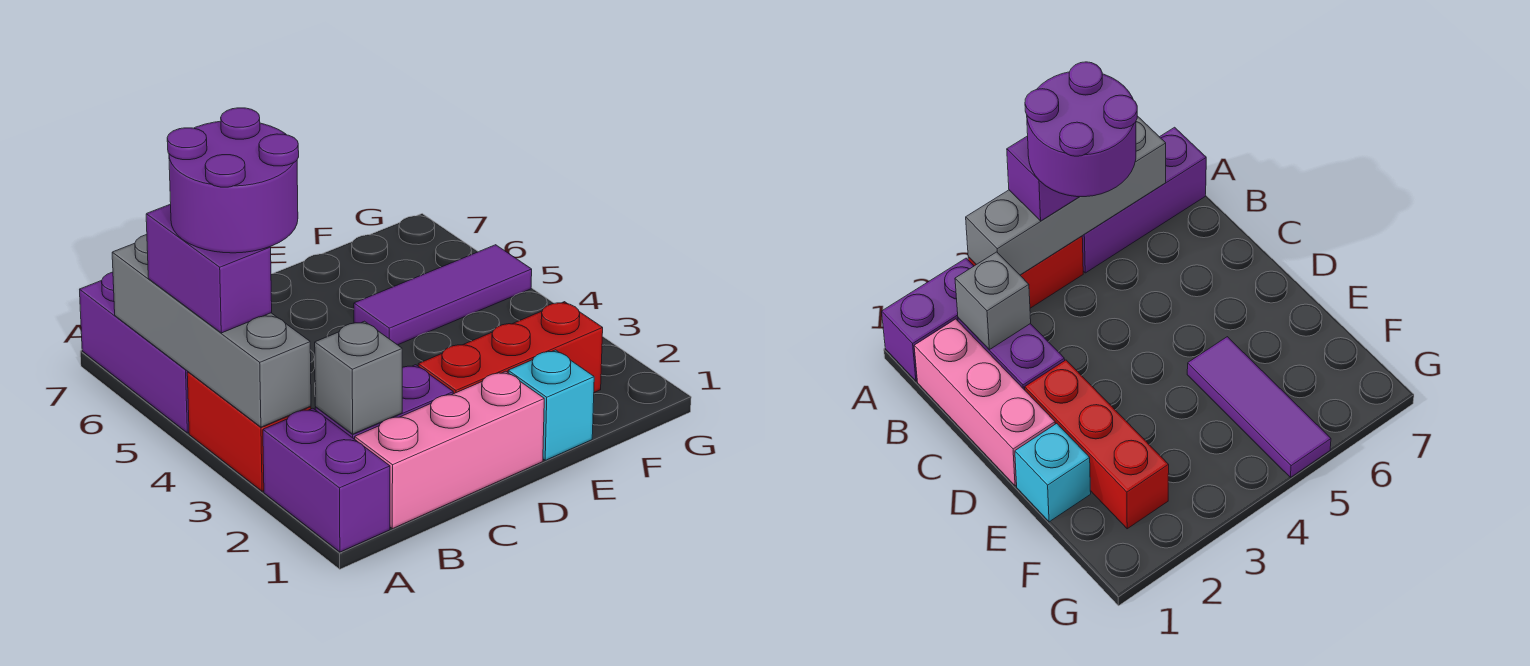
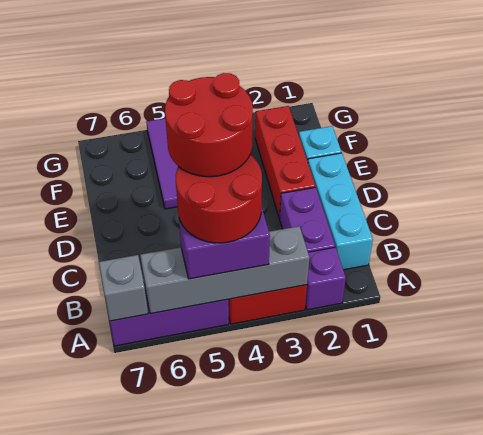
purple brick A1:A2 level 1 -> purple brick A2 level 1
purple round brick A4:B5 level 4 -> red round brick A4:B5 level 4
pink brick B1:D1 level 1 -> cyan brick B1:D1 level 1
grey brick B2 level 2 -> grey brick A7 level 2
none -> red round brick B4:C5 level 5

